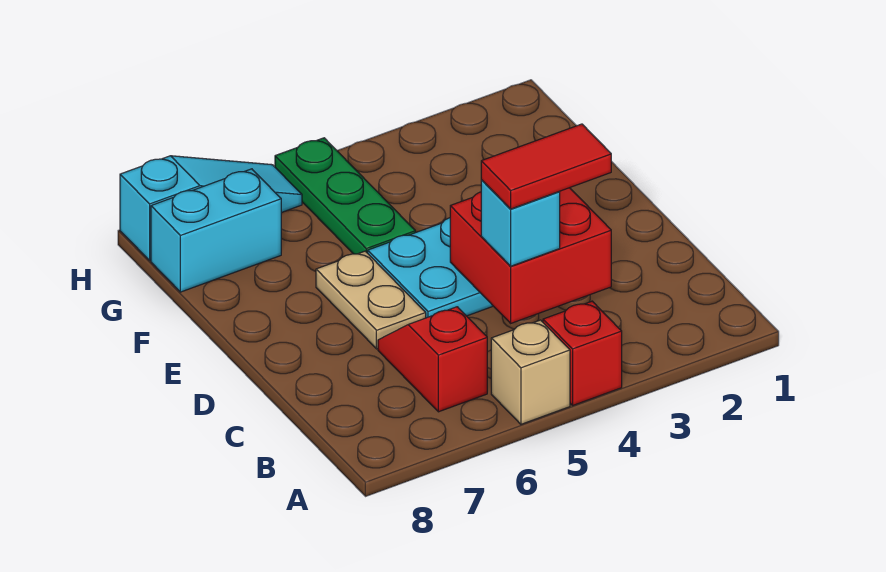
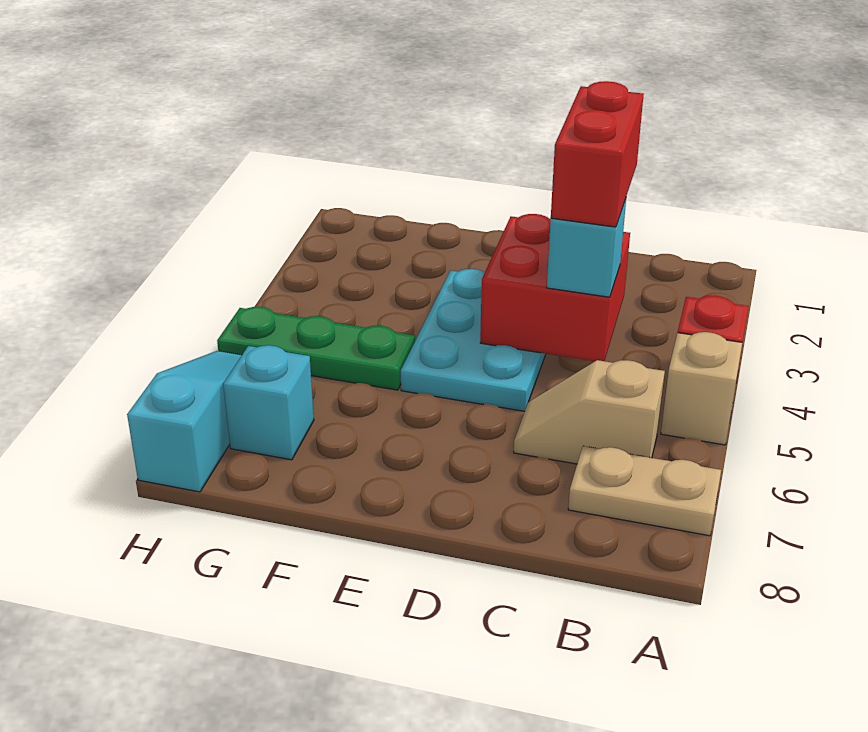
red slope B6:C6 level 1 top B -> tan slope B6:C6 level 1 top B
red tile C3:C4 level 4 -> red brick C3:C4 level 4
tan plate D6:E6 level 1 -> tan plate A7:B7 level 1
cyan brick G7:G8 level 1 -> cyan brick G7 level 1

